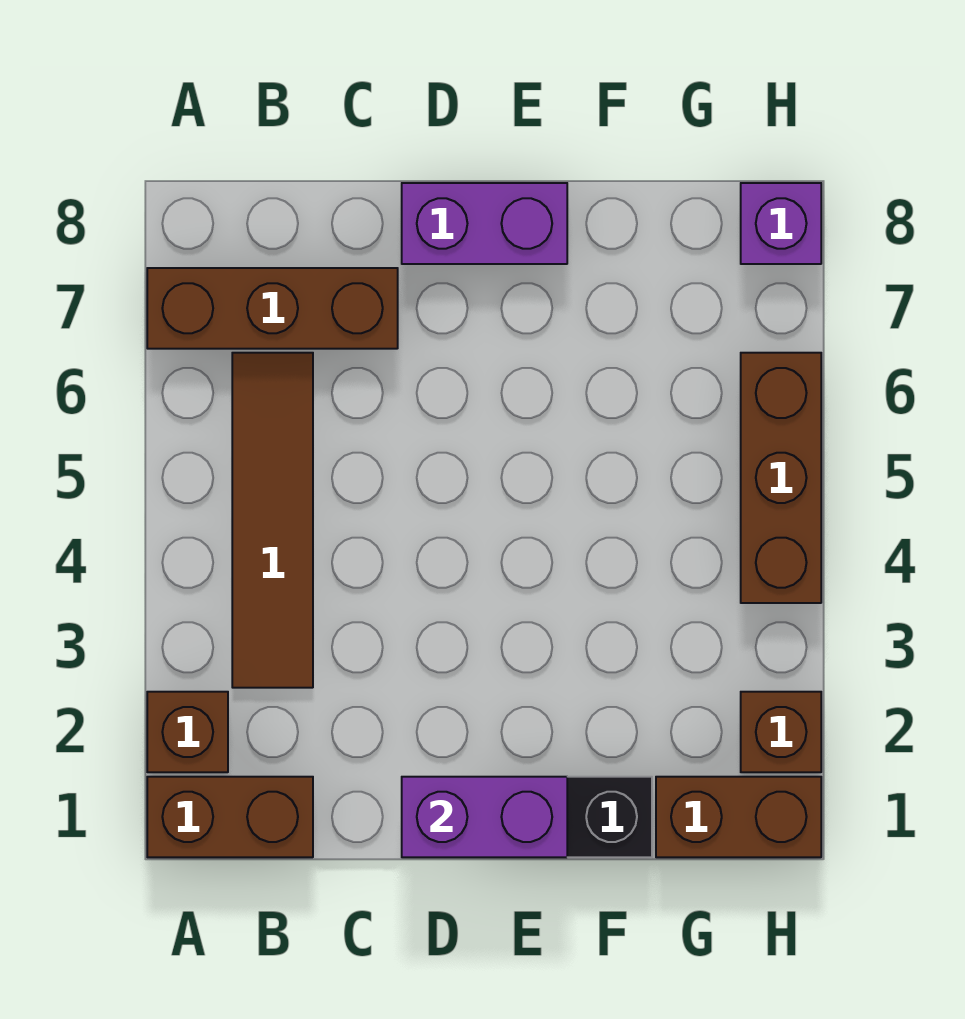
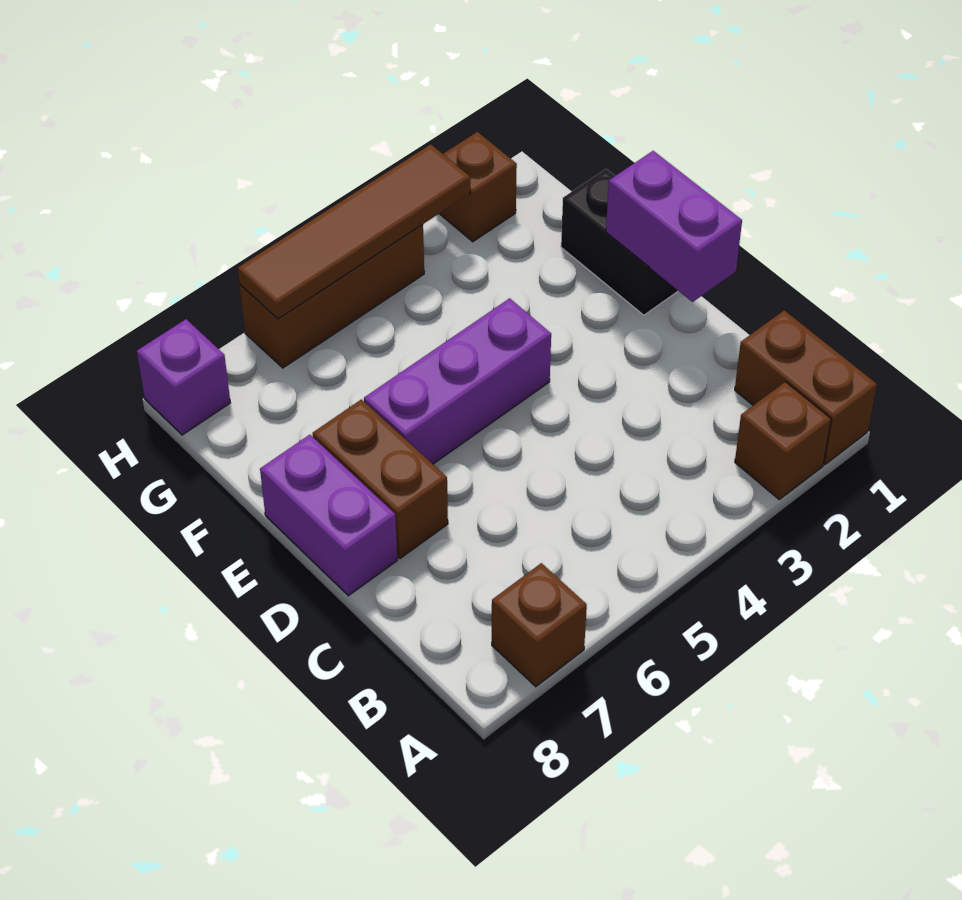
brown brick A7:C7 level 1 -> brown brick A7 level 1
brown tile B3:B6 level 1 -> brown tile H3:H6 level 2
none -> purple brick E4:E6 level 1
brown brick G1:H1 level 1 -> brown brick D7:E7 level 1

